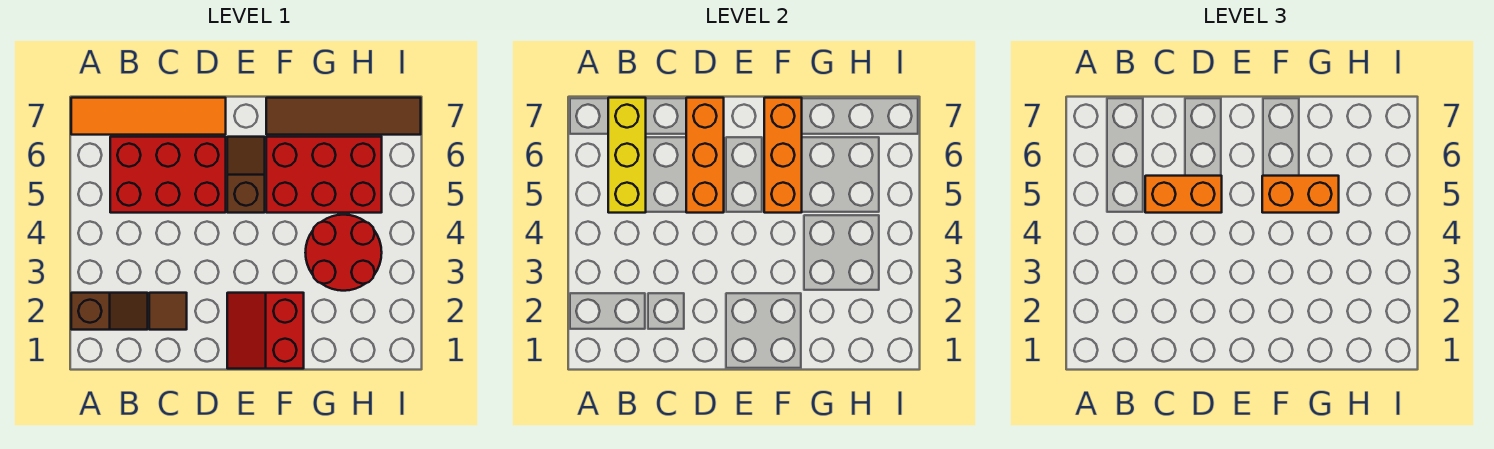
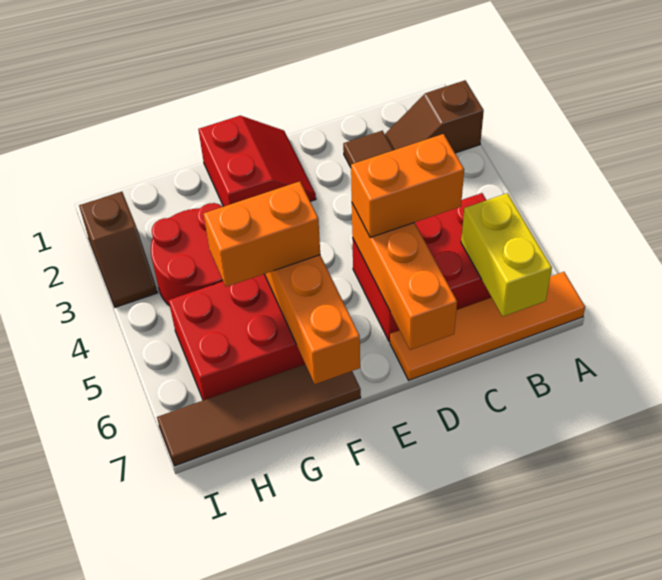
yellow brick B5:B7 level 2 -> yellow brick B6:B7 level 2
brown slope E5:E6 level 1 top 5 -> brown slope I2:I3 level 1 top 2

